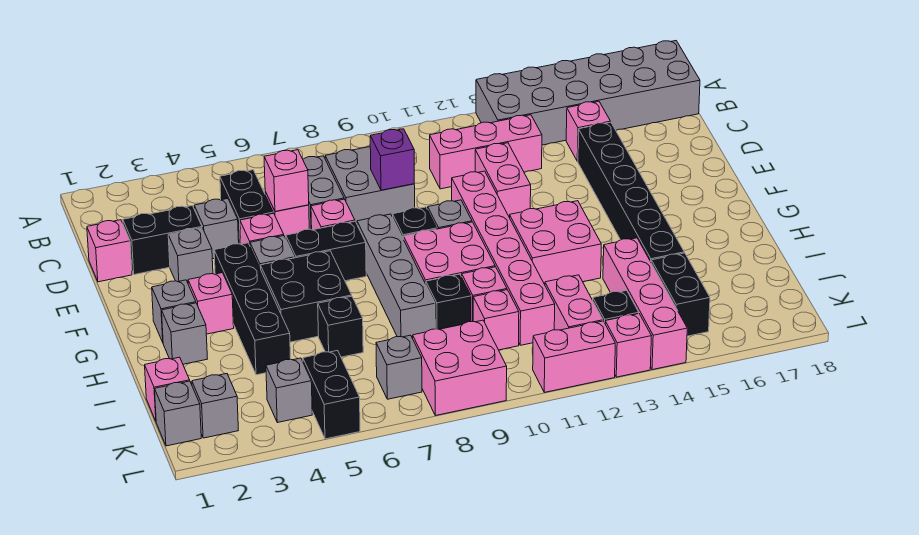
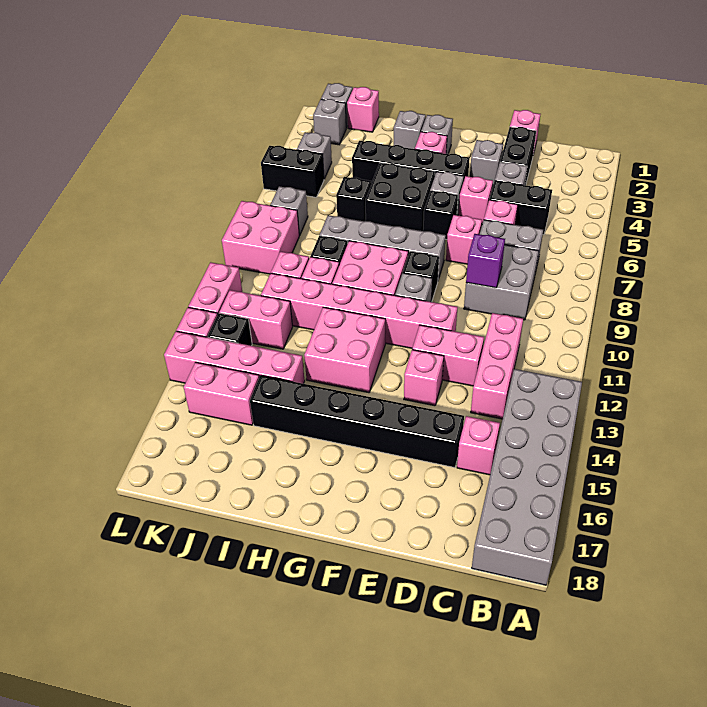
pink brick D6 level 2 -> pink brick E13 level 1
black brick F6:F7 level 1 -> black brick F6 level 1
black brick J15:K15 level 1 -> pink brick J15:K15 level 1

